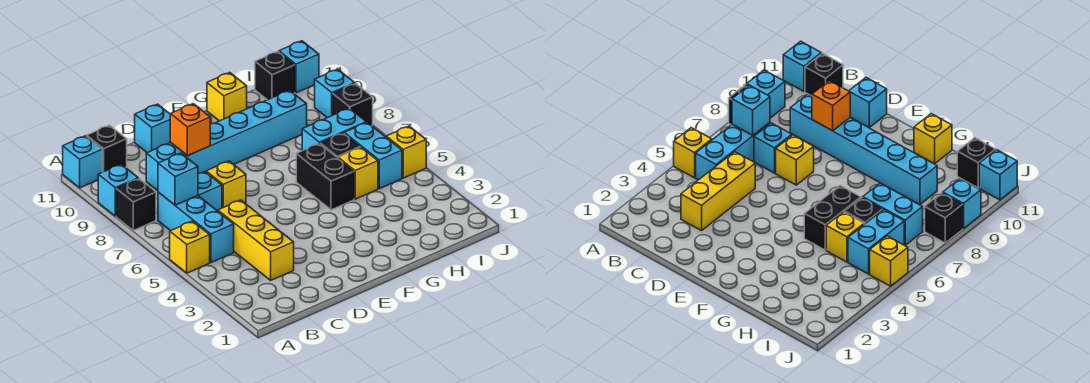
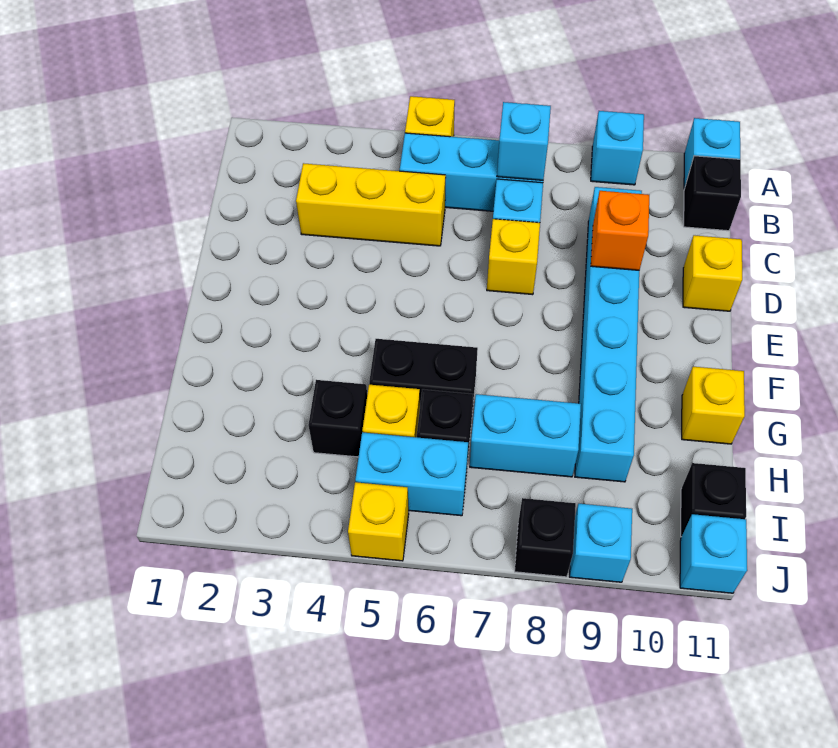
black brick A8 level 1 -> black brick H4 level 1
cyan brick D11 level 1 -> yellow brick D11 level 1
cyan brick H7:I7 level 1 -> cyan brick H7:H8 level 1

